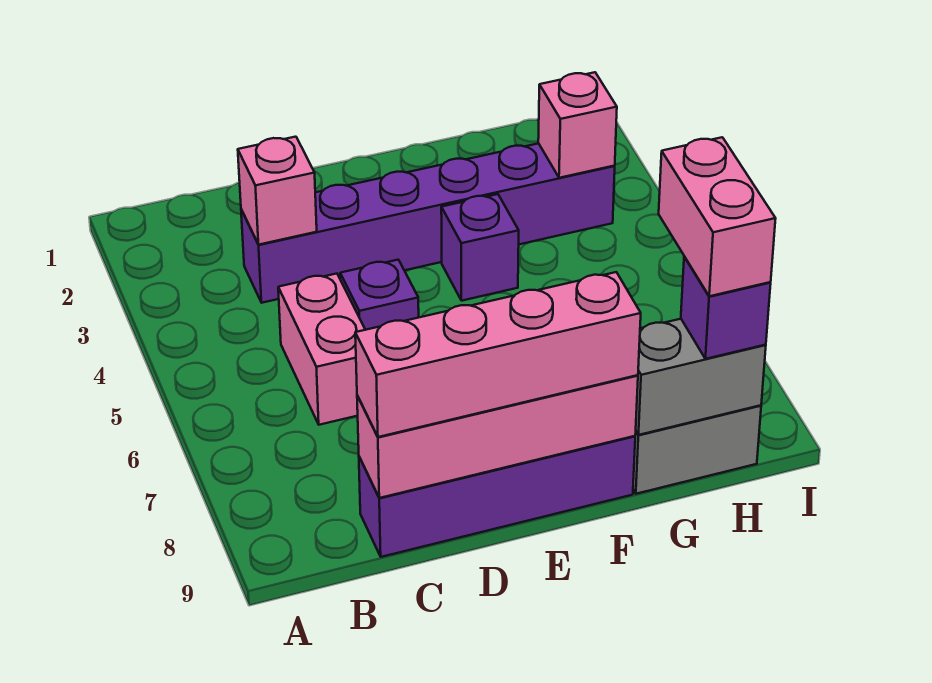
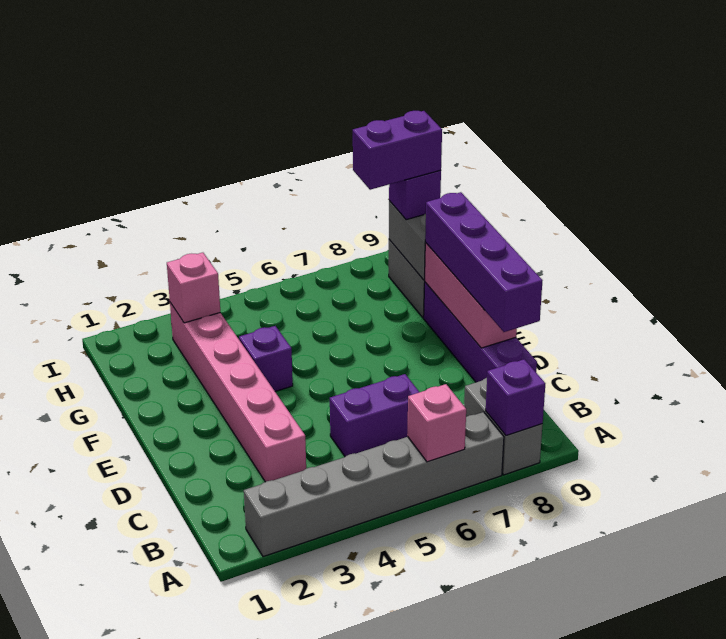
none -> grey brick A2:A7 level 1
none -> grey brick A8:B8 level 1
purple brick C3:H3 level 1 -> pink brick C3:H3 level 1
pink brick C3 level 2 -> pink brick A6 level 2
pink brick C5:C6 level 1 -> purple brick C5:C6 level 1
pink brick C9:F9 level 2 -> pink brick D9:F9 level 2
pink brick C9:F9 level 3 -> purple brick C9:F9 level 3
purple brick D5 level 1 -> purple brick A8 level 2
pink brick H8:H9 level 4 -> purple brick H8:H9 level 4

